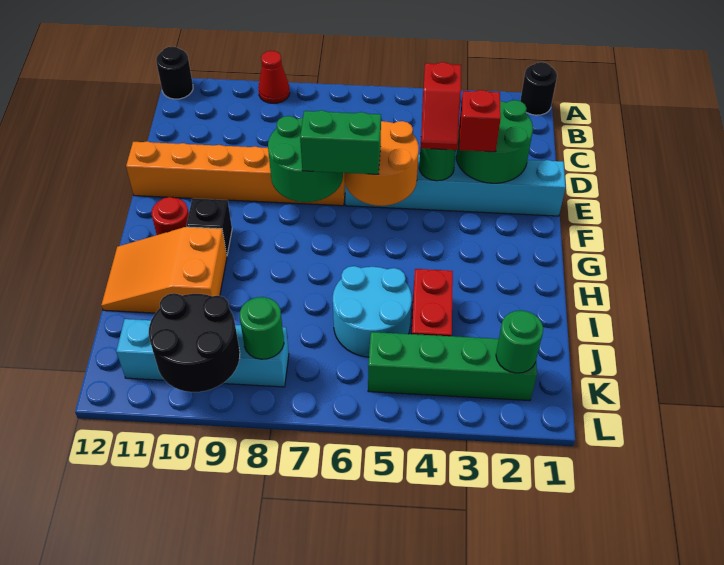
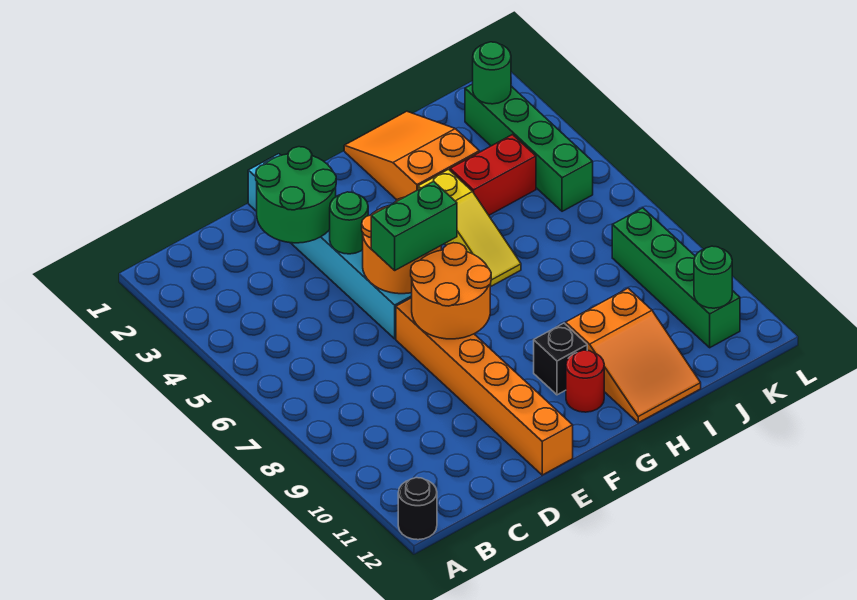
black round brick A1 level 1 -> none
red cone A9 level 1 -> none
red slope D4:E4 level 3 top D -> none
red brick E3 level 3 -> none
green round brick E7:F8 level 2 -> orange round brick E7:F8 level 2
green brick F6:F7 level 3 -> green brick E6:F6 level 3
none -> orange slope H1:I3 level 1 top 3
none -> yellow slope H4:H6 level 1 top 4
cyan round brick I5:J6 level 1 -> none
cyan brick K8:K11 level 1 -> green brick K8:K11 level 1
green round brick K8 level 2 -> green round brick K11 level 2
black round brick K9:L10 level 2 -> none

